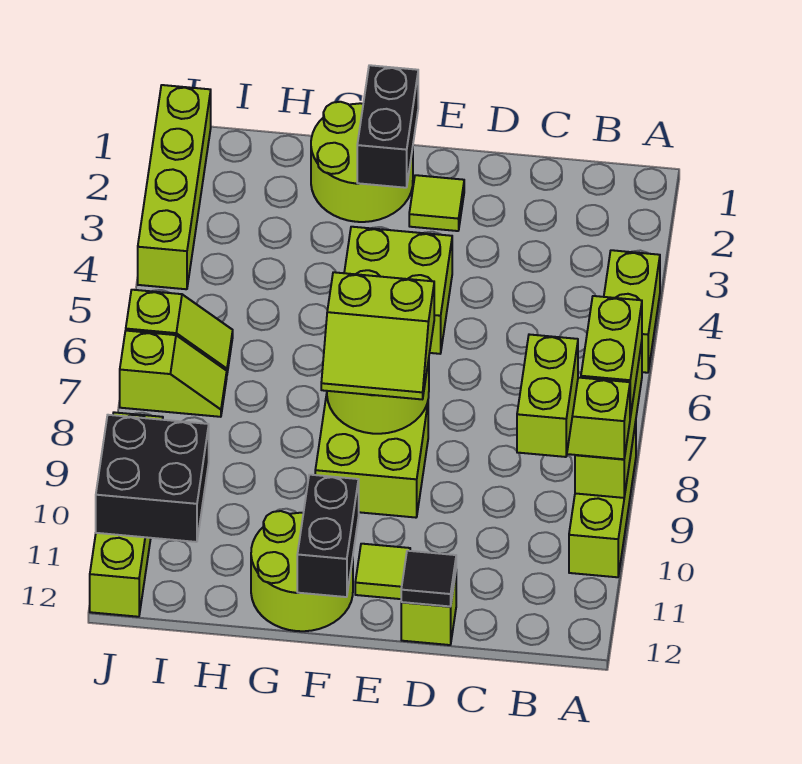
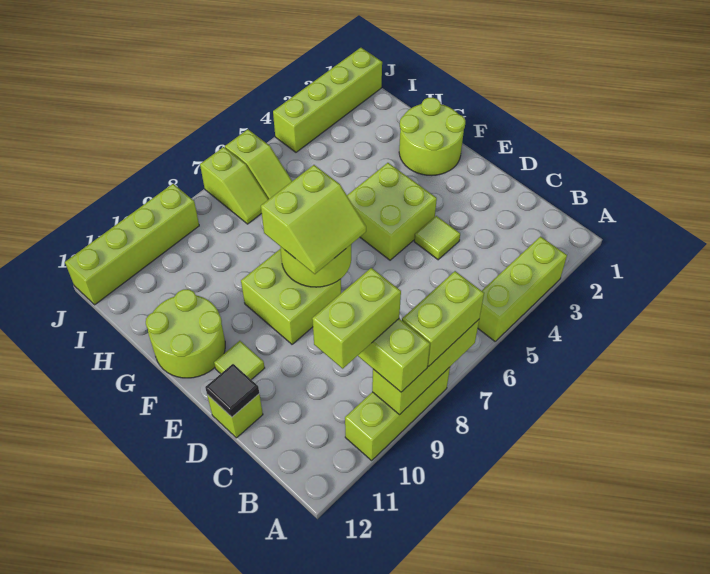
lime brick A4:A5 level 1 -> lime brick A3:A5 level 1
lime tile E2 level 1 -> lime tile D4 level 1
lime slope E7:F8 level 3 top 7 -> lime slope E7:F8 level 3 top F
black brick F1:F2 level 2 -> none
black brick F11:F12 level 2 -> none
black brick I10:J11 level 2 -> none

